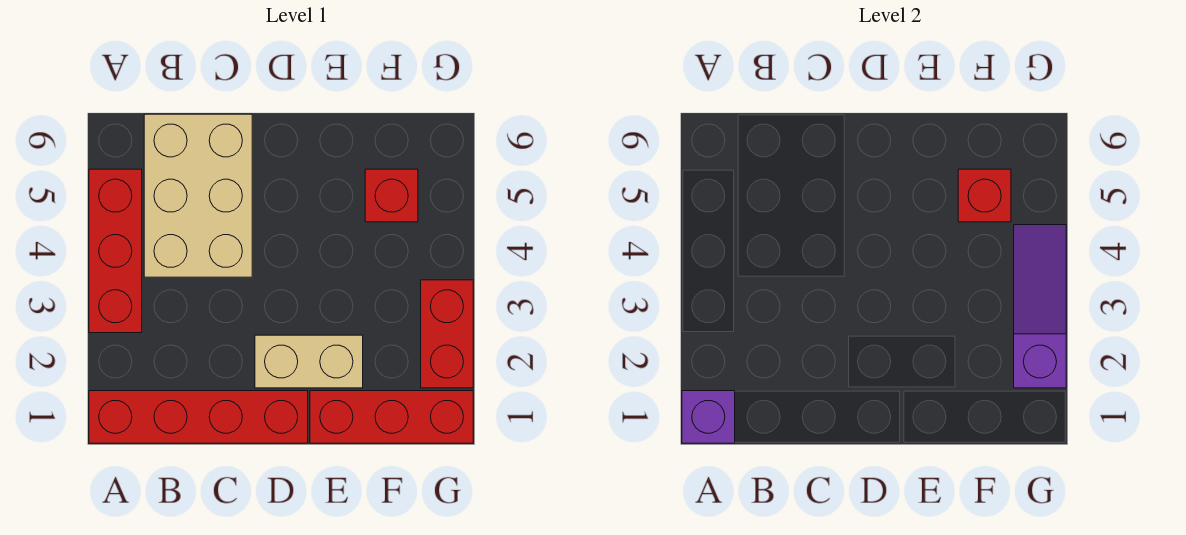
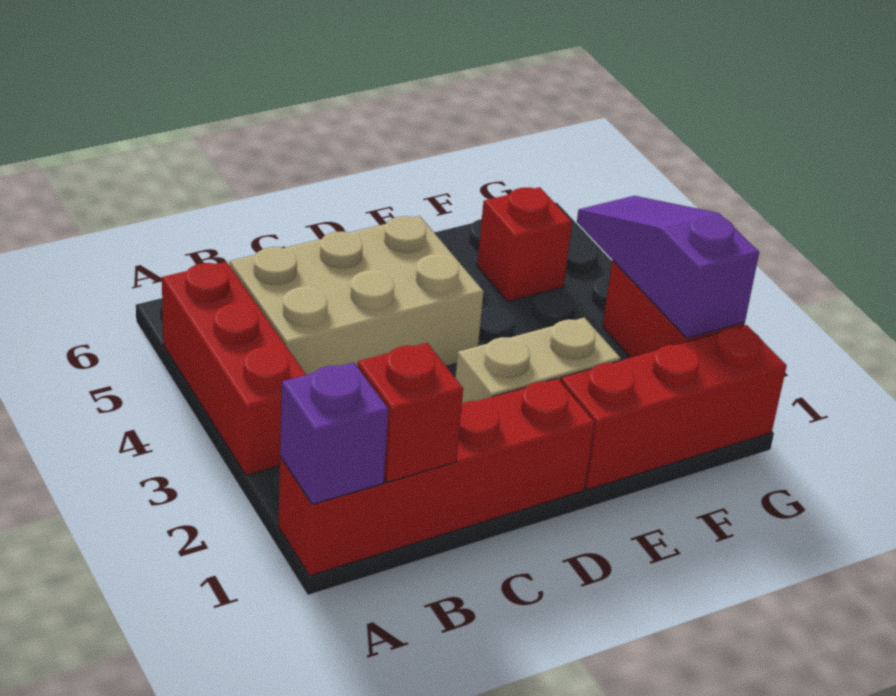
tan brick B4:C6 level 1 -> tan brick B4:D5 level 1
red brick F5 level 2 -> red brick B1 level 2

